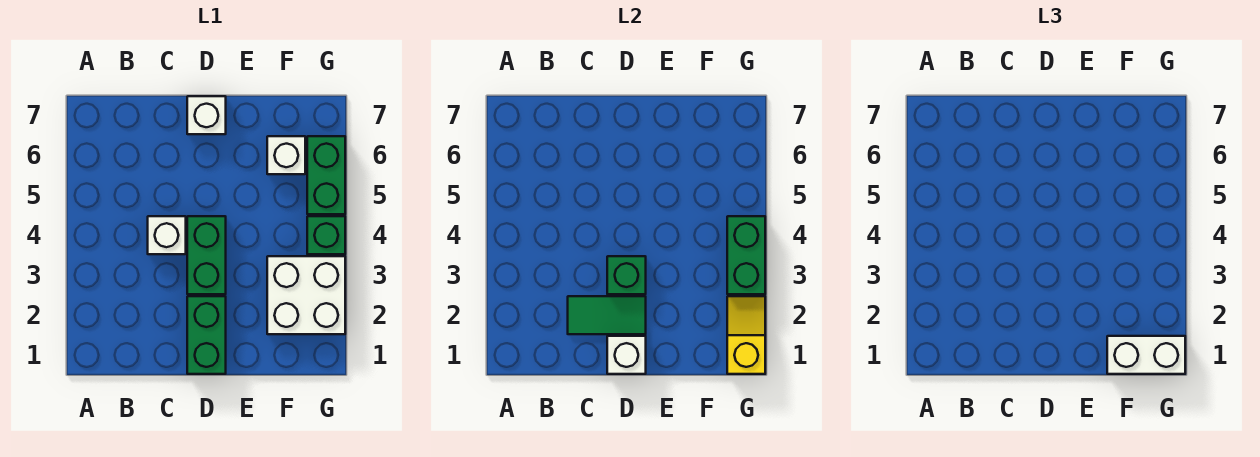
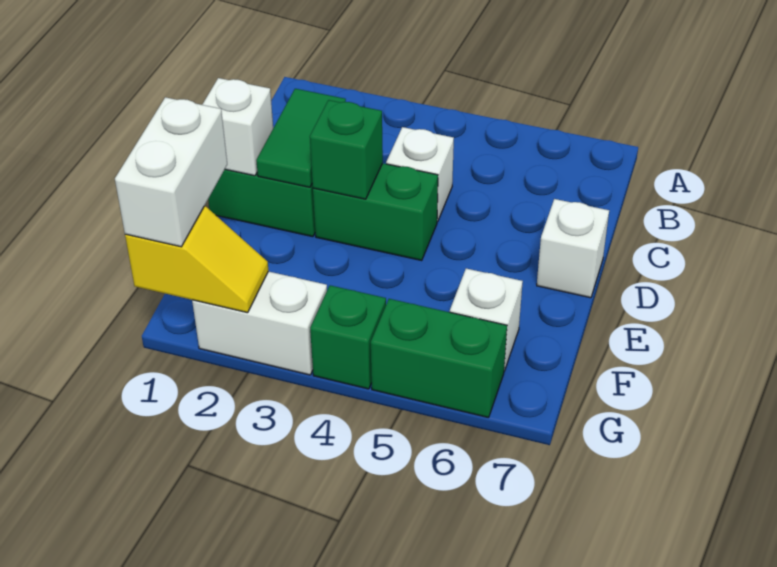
white brick F2:G3 level 1 -> white brick G2:G3 level 1
green brick G3:G4 level 2 -> none

